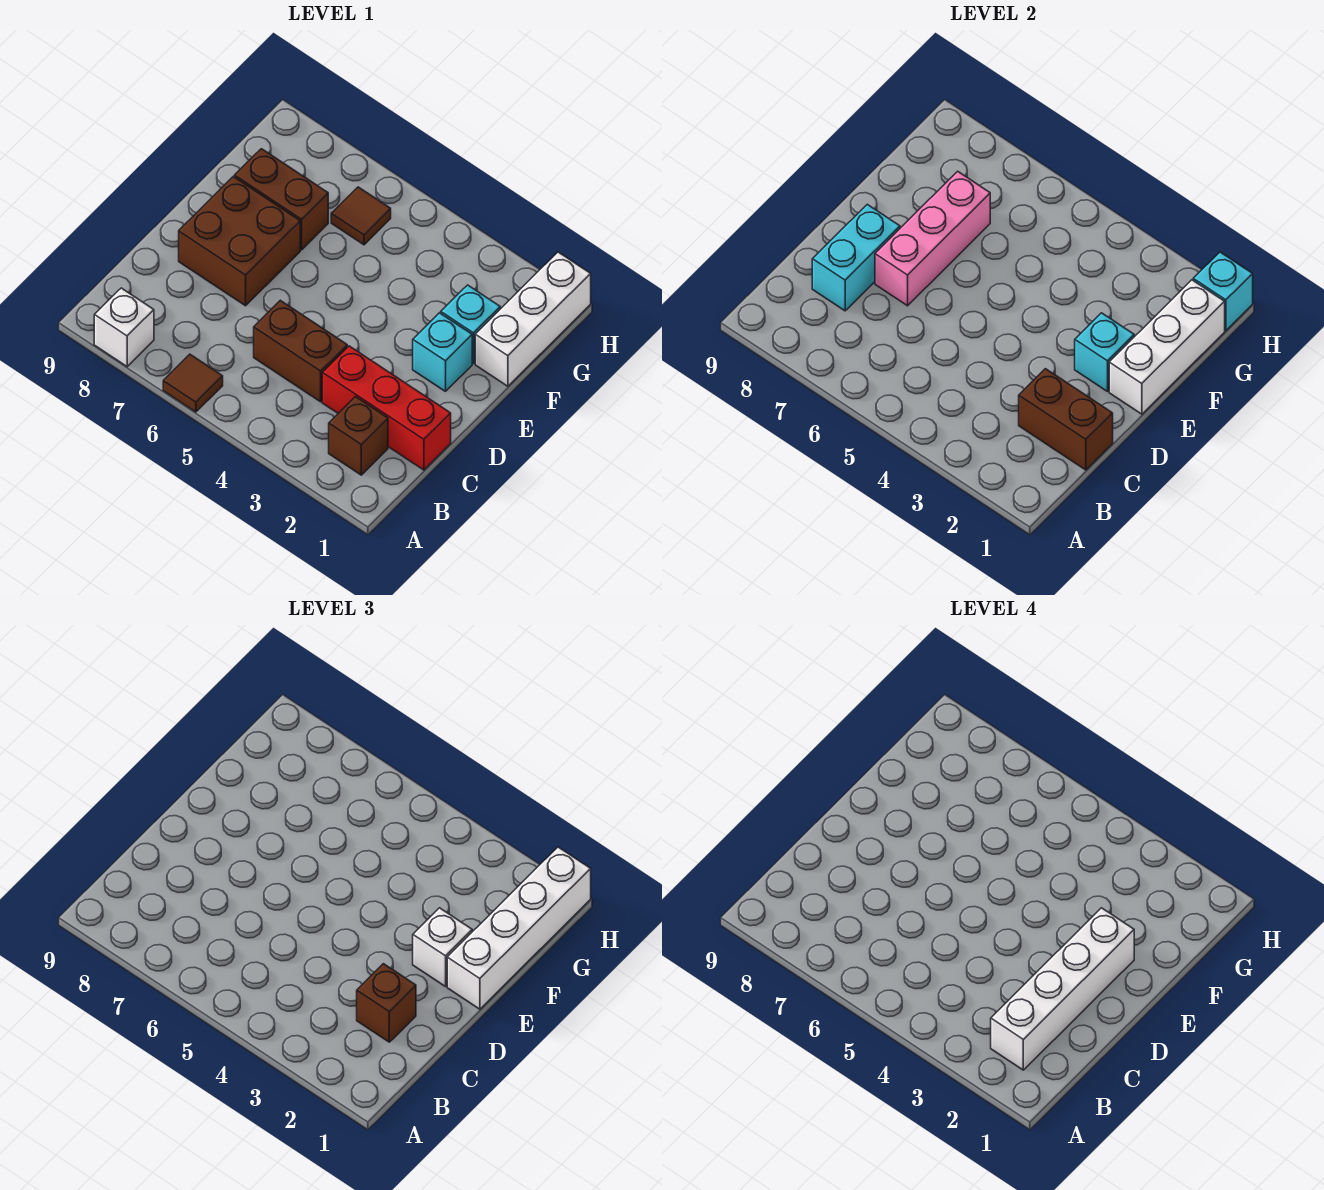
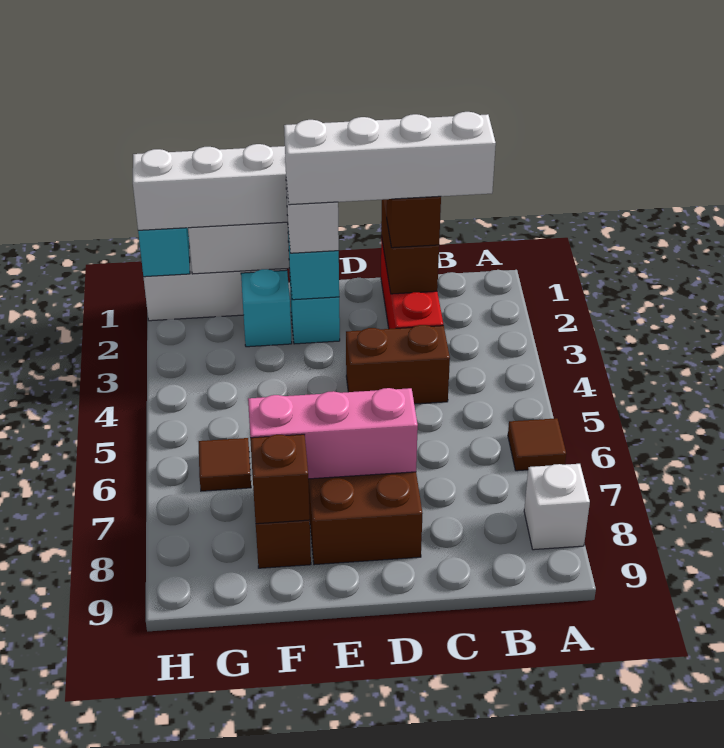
brown brick B2 level 1 -> brown brick F8 level 2
brown brick C4:C5 level 1 -> brown brick C4:D4 level 1
cyan brick C8:D8 level 2 -> none

